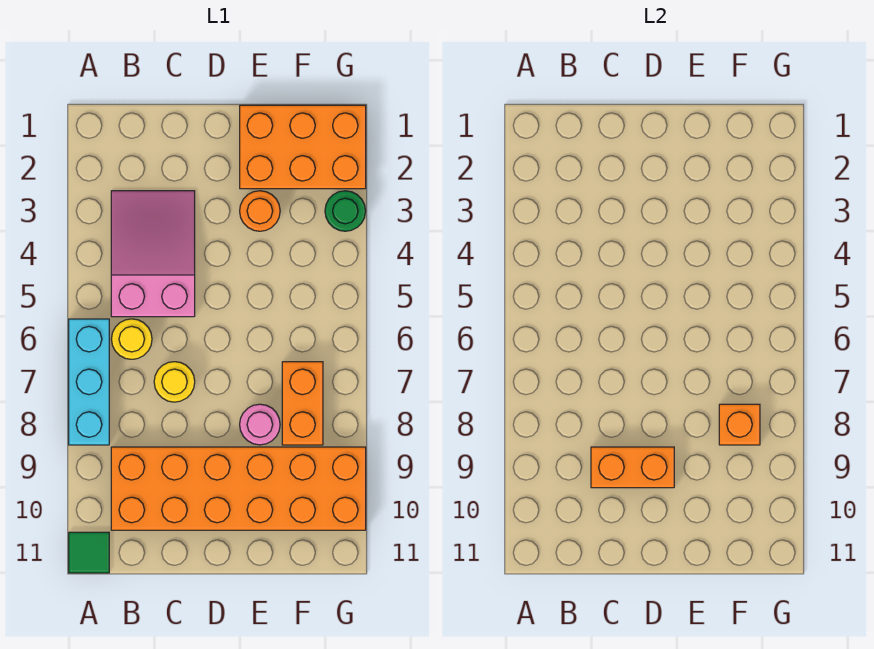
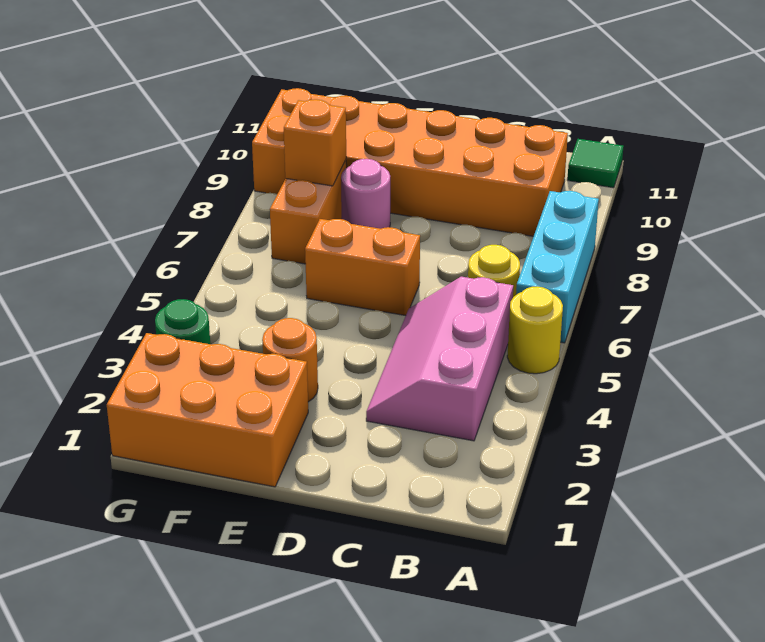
pink slope B3:C5 level 1 top 5 -> pink slope B3:C5 level 1 top B
yellow round brick C7 level 1 -> yellow round brick A5 level 1
orange brick C9:D9 level 2 -> orange brick D6:E6 level 1

